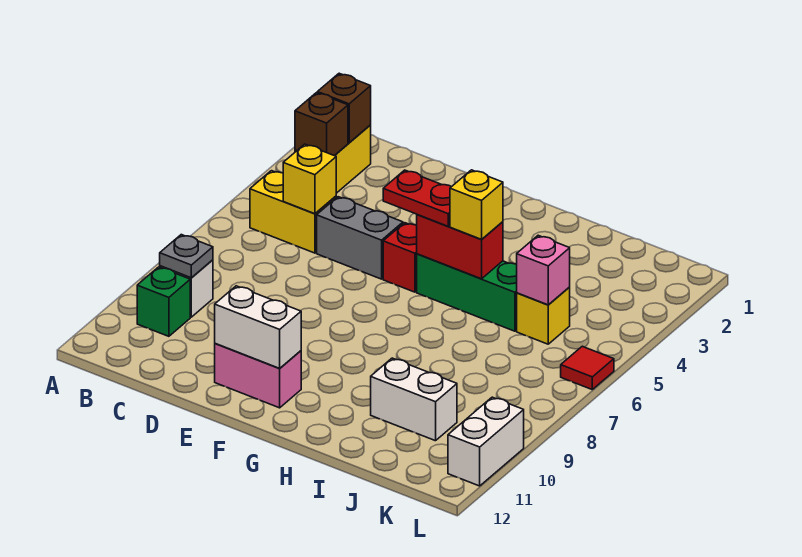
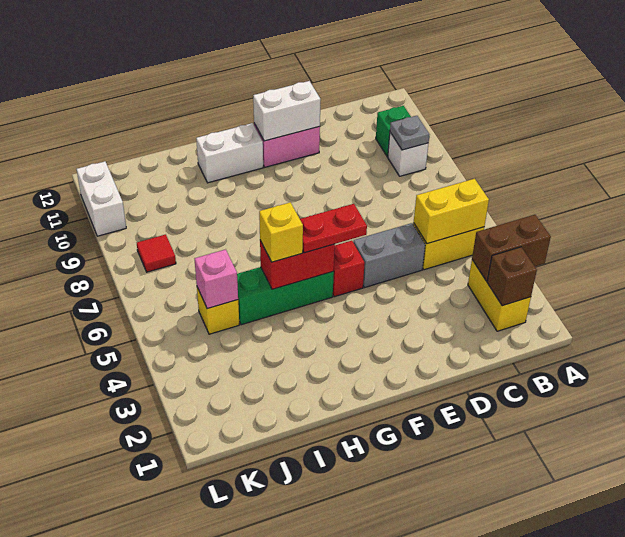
brown brick B3 level 2 -> brown brick A3:B3 level 2
yellow brick C5 level 2 -> yellow brick B5:C5 level 2
white brick I10:J10 level 1 -> white brick G11:H11 level 1
red tile L6 level 1 -> red tile K8 level 1

